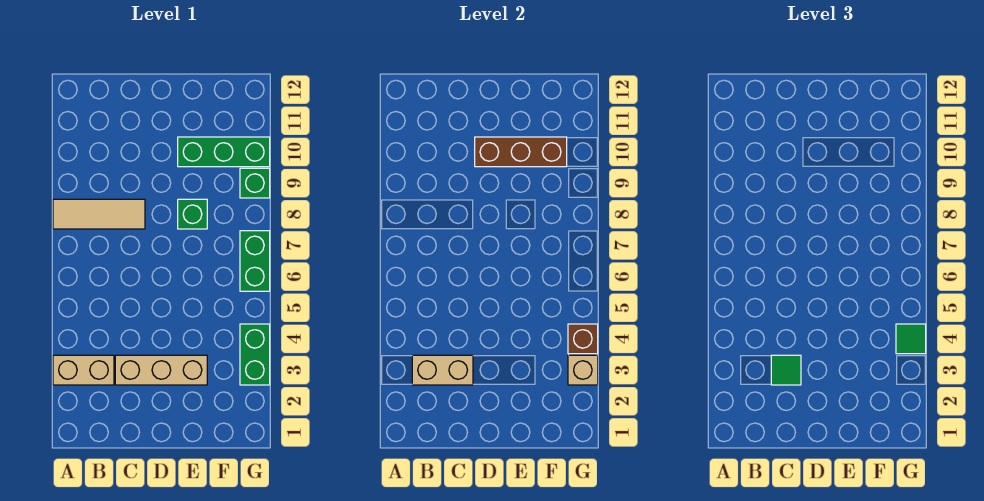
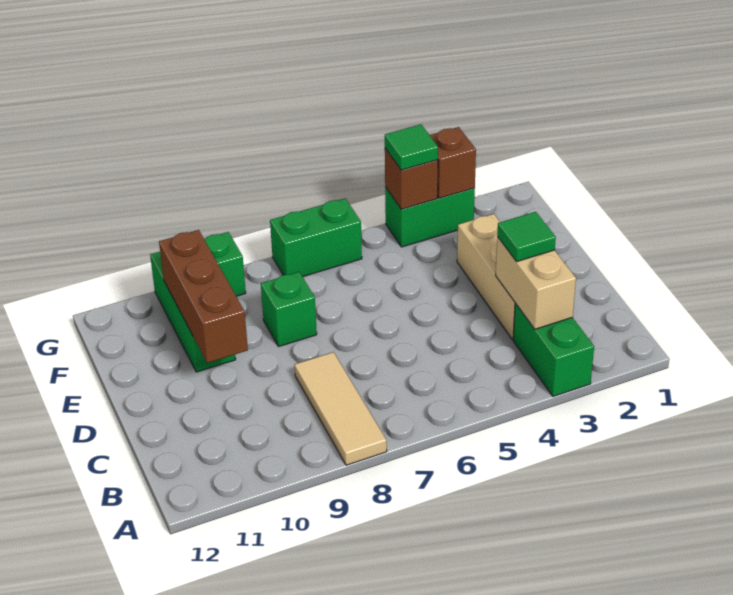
tan brick A3:B3 level 1 -> green brick A3:B3 level 1
tan brick G3 level 2 -> brown brick G3 level 2

